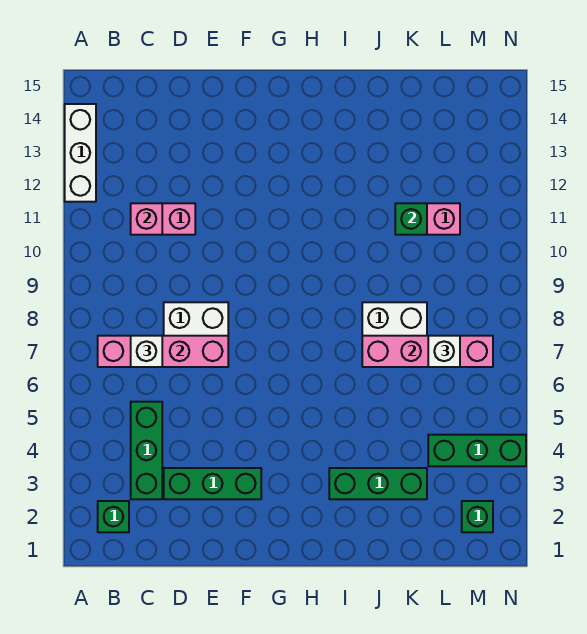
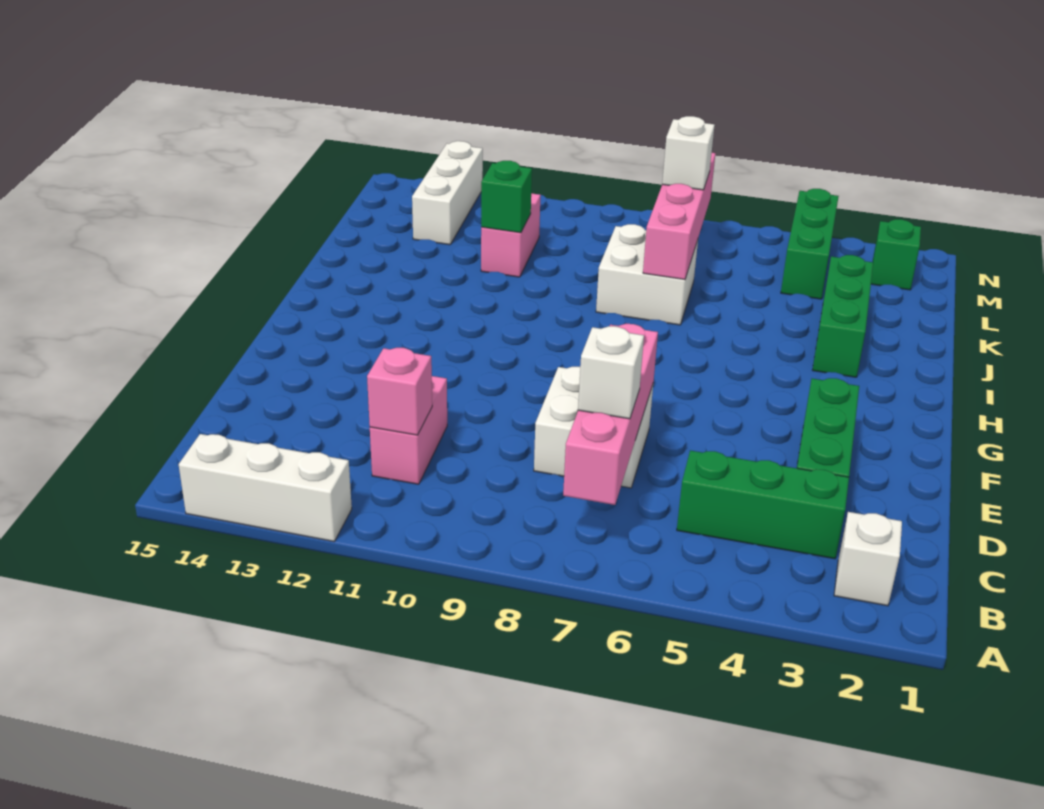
green brick B2 level 1 -> white brick B2 level 1
none -> white brick L13:N13 level 1

